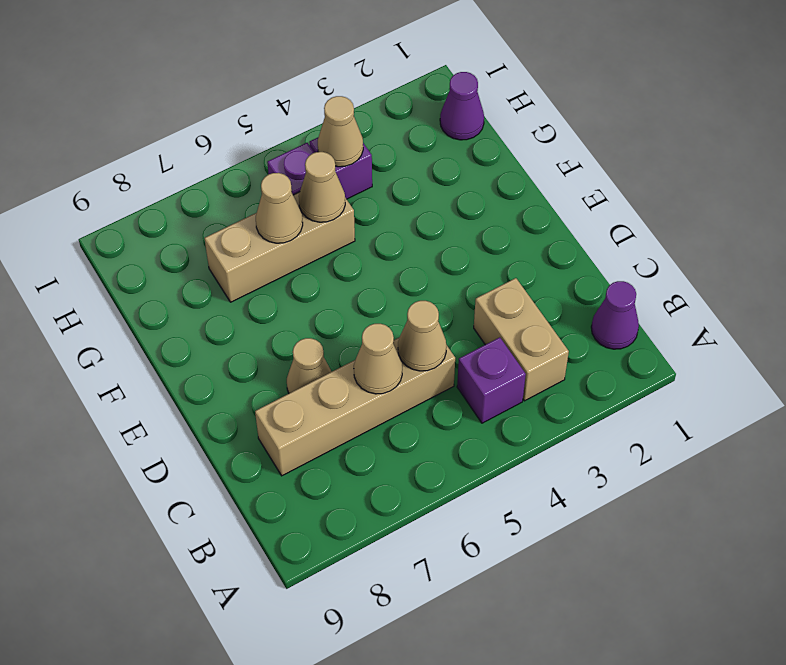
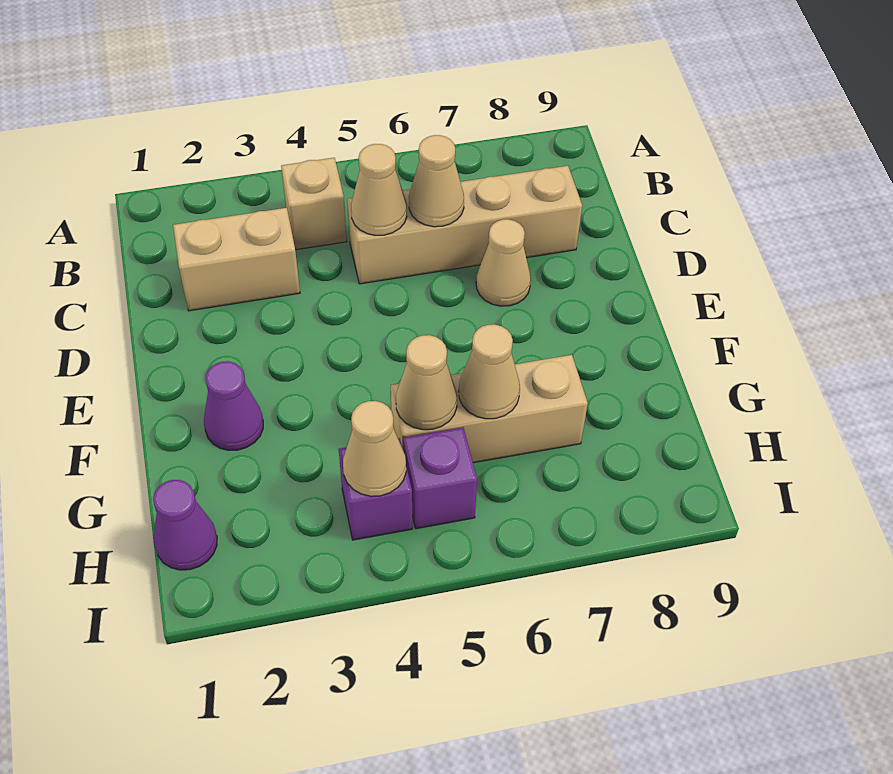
purple cone B1 level 1 -> purple cone F2 level 1
tan brick B3:C3 level 1 -> tan brick C2:C3 level 1
purple brick B4 level 1 -> tan brick B4 level 1

